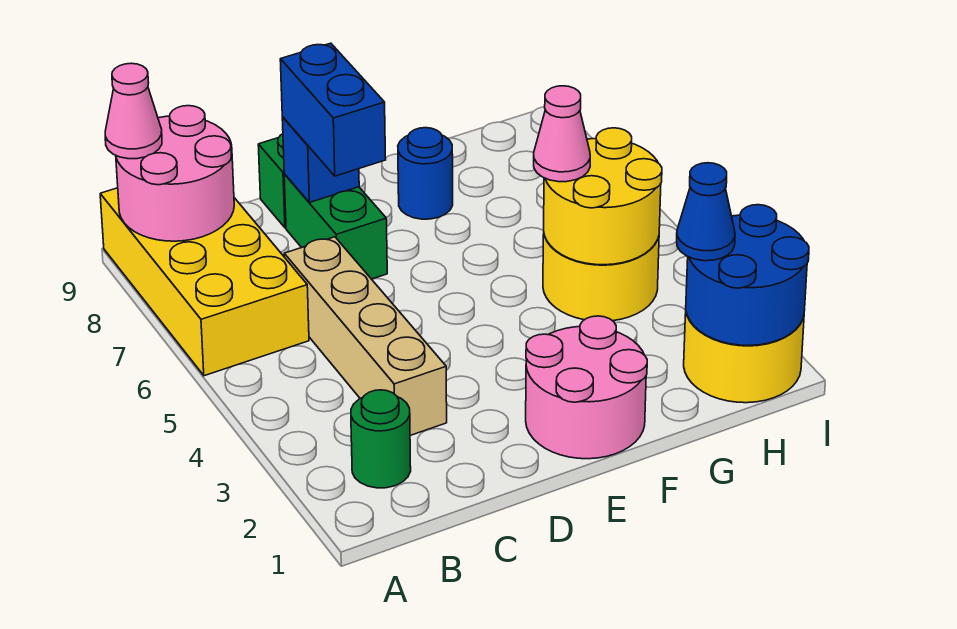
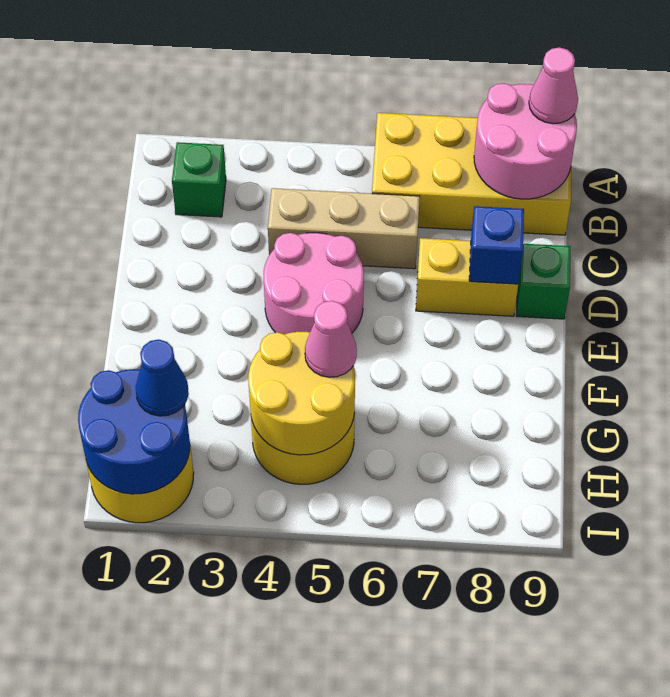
green round brick B2 level 1 -> green brick B2 level 1
tan brick C3:C6 level 1 -> tan brick C4:C6 level 1
green brick D7:D8 level 1 -> yellow brick D7:D8 level 1
blue brick D7:D8 level 3 -> none
pink round brick E1:F2 level 1 -> pink round brick D4:E5 level 1
blue round brick F8 level 1 -> none

